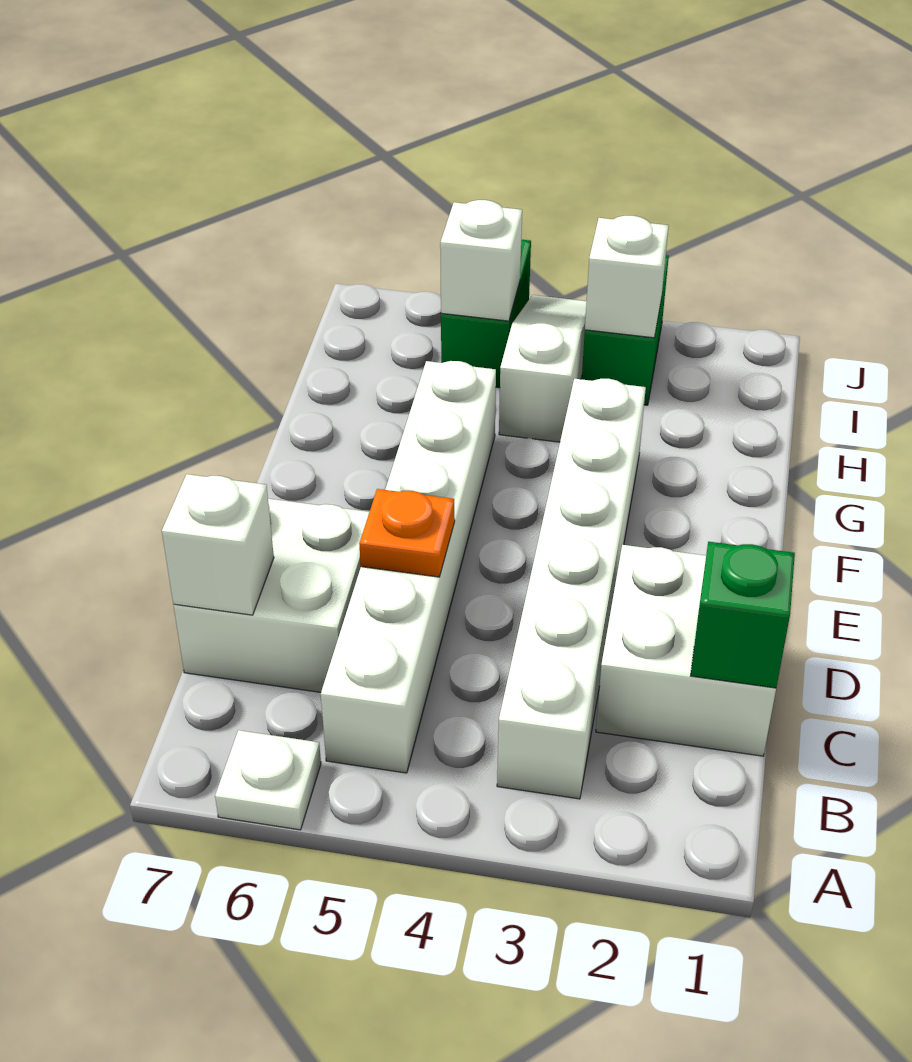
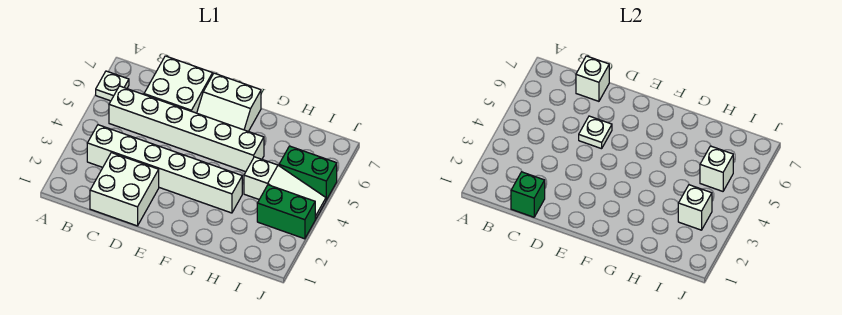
orange plate D5 level 2 -> white plate D5 level 2
none -> white slope E6:F7 level 1 top 7

